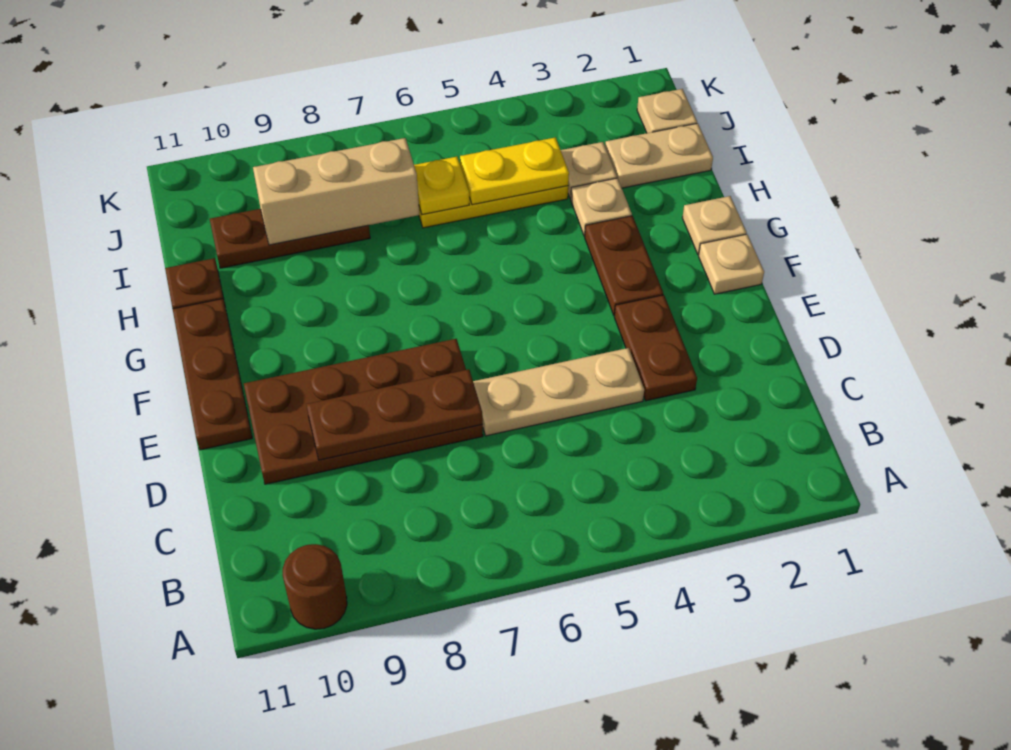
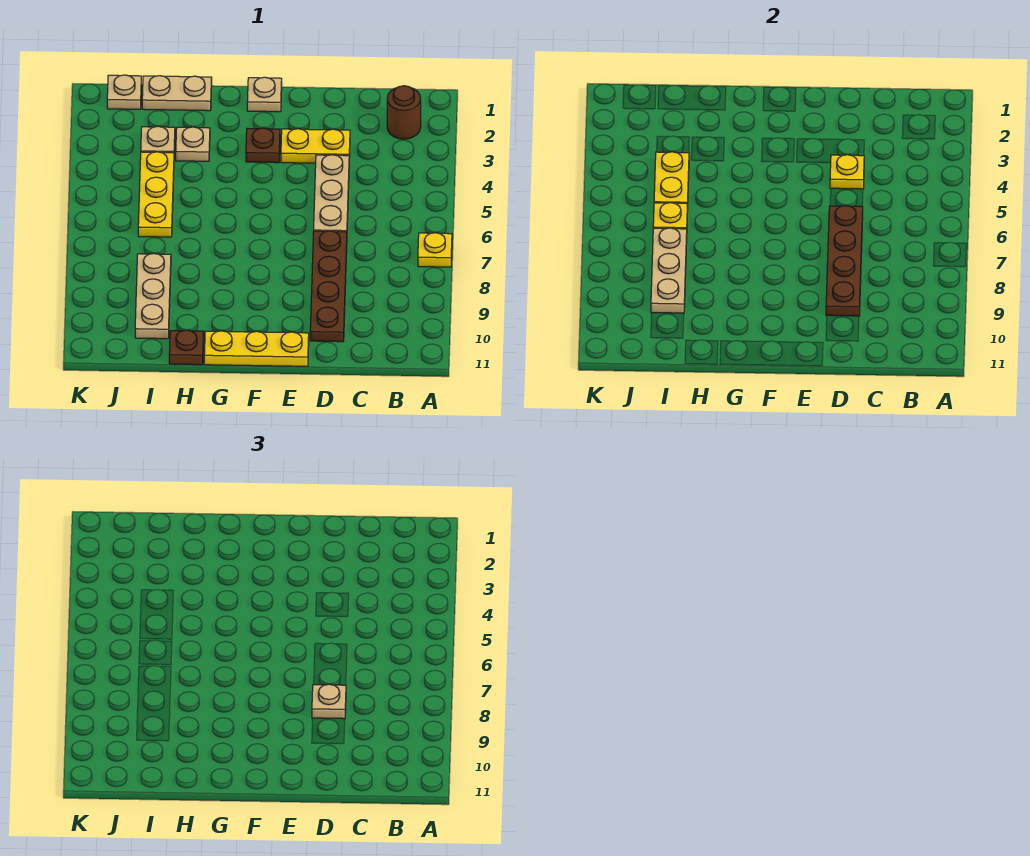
none -> yellow plate A7 level 1
brown round brick A10 level 1 -> brown round brick B2 level 1
brown plate D3:E3 level 1 -> yellow plate D3:E3 level 1
none -> yellow plate D4 level 2
brown plate D7:E10 level 1 -> brown plate D7:D10 level 1
brown plate D7:D9 level 2 -> brown plate D6:D9 level 2
brown plate E11:G11 level 1 -> yellow plate E11:G11 level 1
brown plate F3:G3 level 1 -> brown plate F3 level 1
tan plate G1 level 1 -> tan plate D8 level 3
tan plate I1:I2 level 1 -> tan plate H1:I1 level 1
tan brick I7:I9 level 2 -> tan plate I7:I9 level 2
brown plate I8:I10 level 1 -> tan plate I8:I10 level 1

